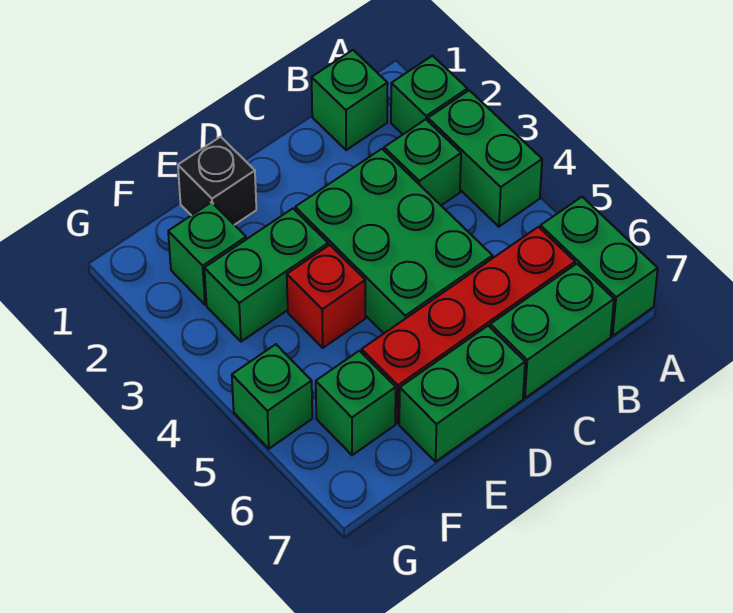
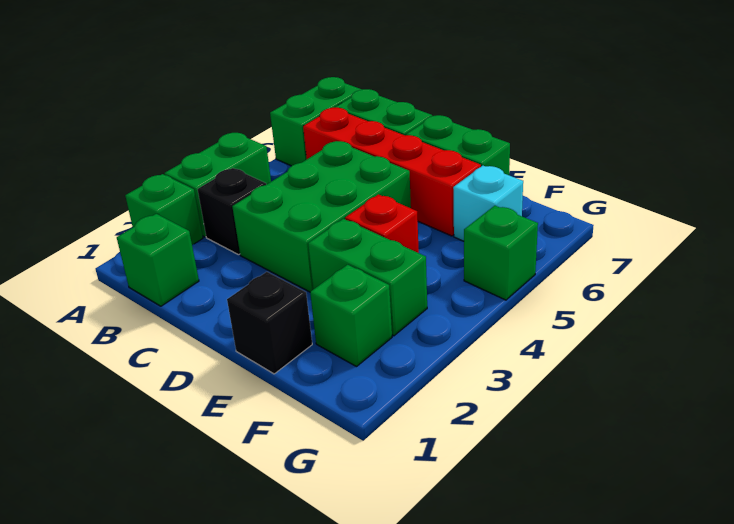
green brick B3 level 1 -> black brick B3 level 1
green brick F6 level 1 -> cyan brick F6 level 1

